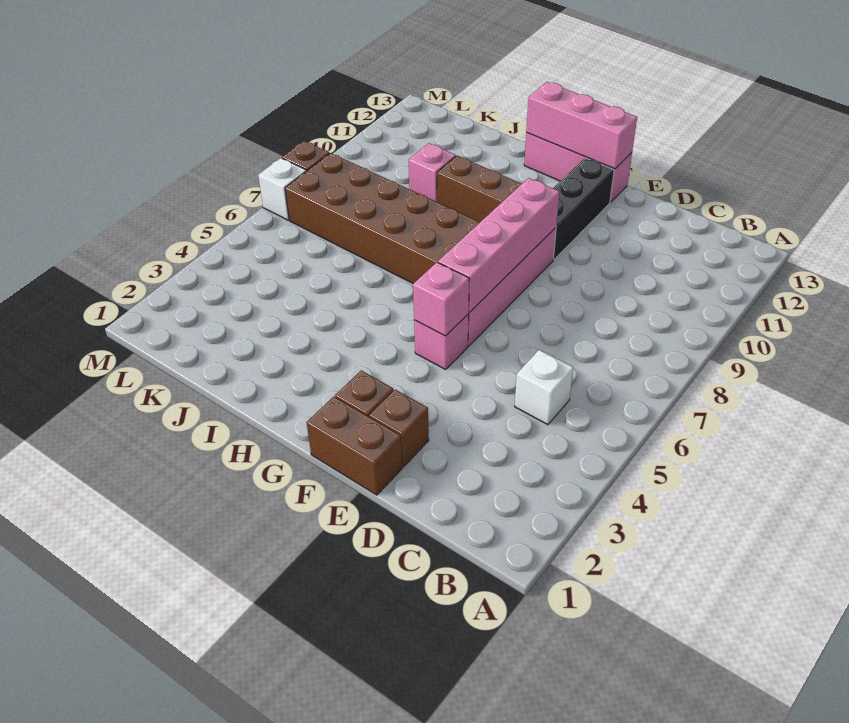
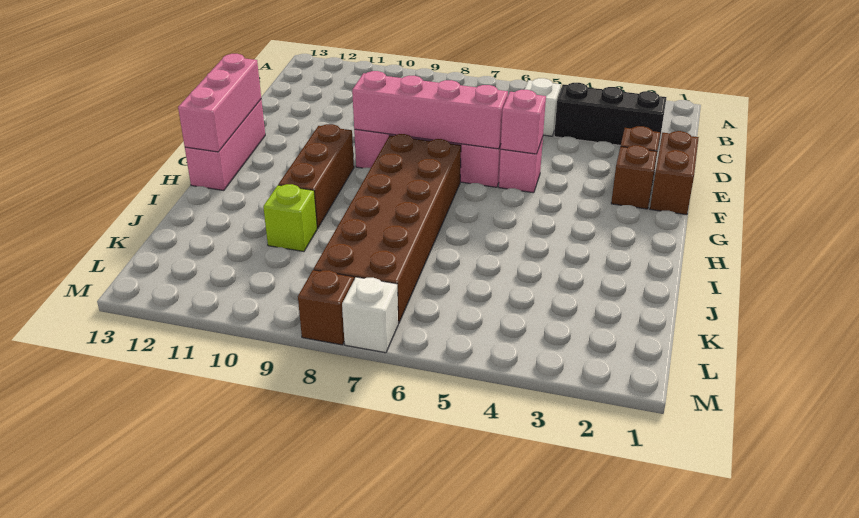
black brick F10:F12 level 1 -> black brick C2:C4 level 1
pink brick J10 level 1 -> lime brick J10 level 1

